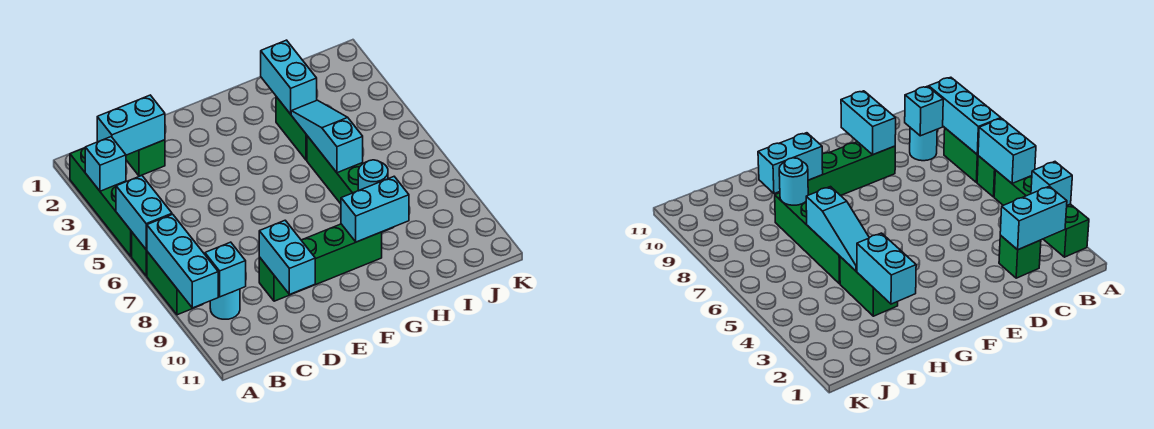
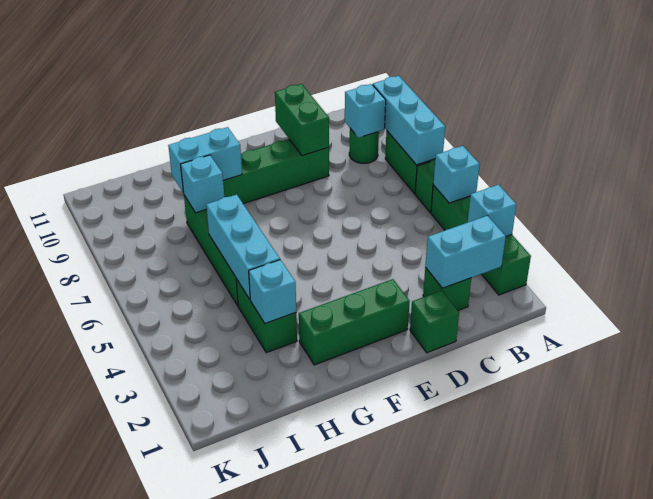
cyan brick A5:A6 level 2 -> cyan brick A5 level 2
cyan round brick B9 level 1 -> green round brick B9 level 1
none -> green brick D1 level 1
cyan brick D9:D10 level 2 -> green brick D9:D10 level 2
none -> green brick E2:G2 level 1
cyan brick H2:H3 level 2 -> cyan brick H3 level 2
cyan slope H4:H6 level 2 top 6 -> cyan brick H4:H6 level 2
cyan round brick H8 level 2 -> cyan brick H8 level 2

